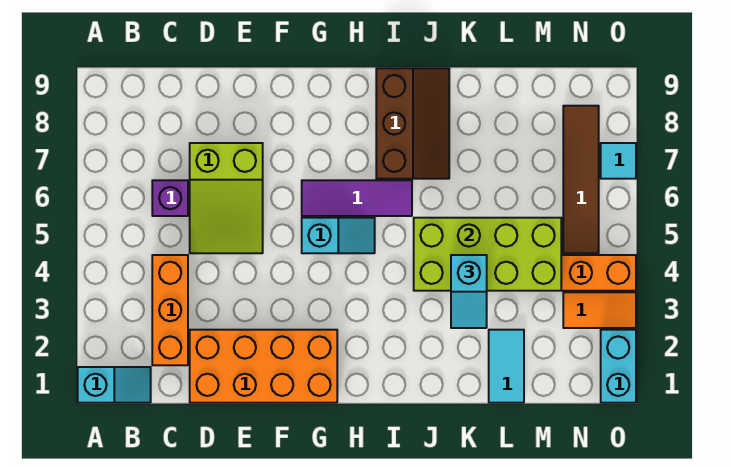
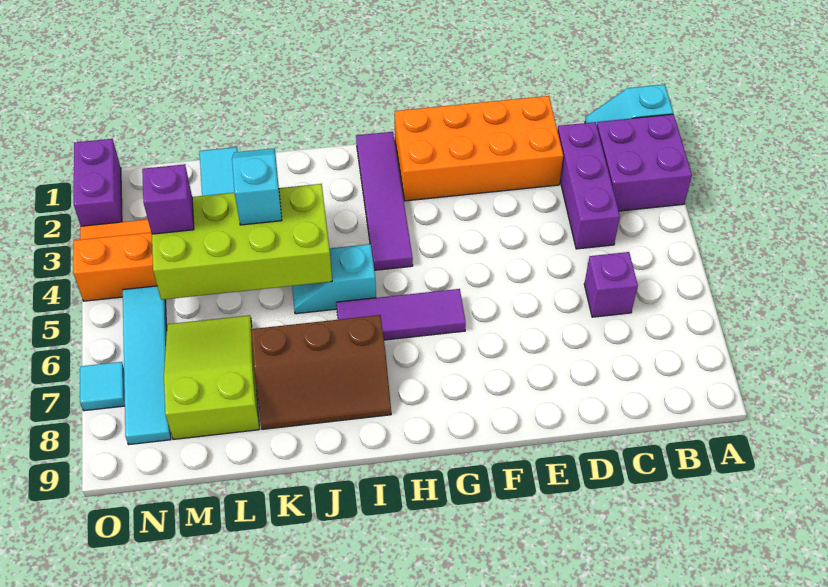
none -> purple brick A2:B3 level 1
orange brick C2:C4 level 1 -> purple brick C2:C4 level 1
lime slope D5:E7 level 1 top 7 -> lime slope L6:M8 level 1 top 8
cyan slope G5:H5 level 1 top G -> cyan slope I5:J5 level 1 top I
none -> purple tile H1:H4 level 1
brown slope I7:J9 level 1 top I -> brown slope I7:K8 level 1 top 7
none -> purple brick M4 level 3
brown tile N5:N8 level 1 -> cyan tile N5:N8 level 1
cyan brick O1:O2 level 1 -> purple brick O1:O2 level 1

